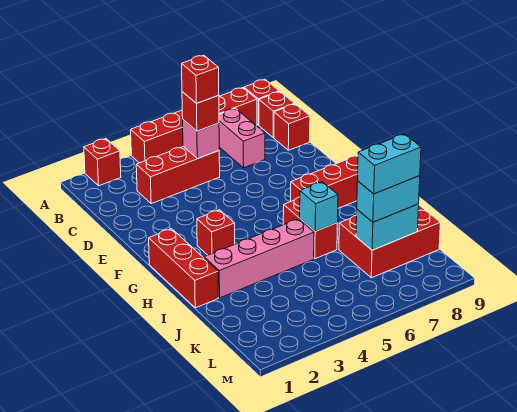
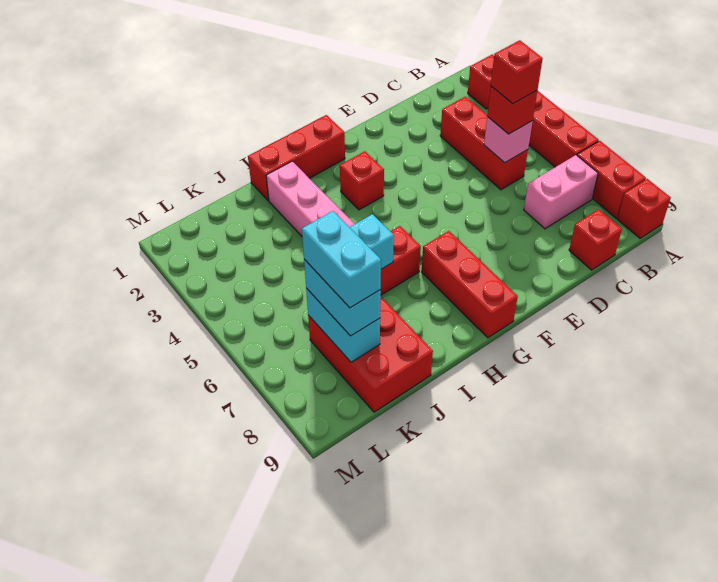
red brick B9 level 1 -> none

